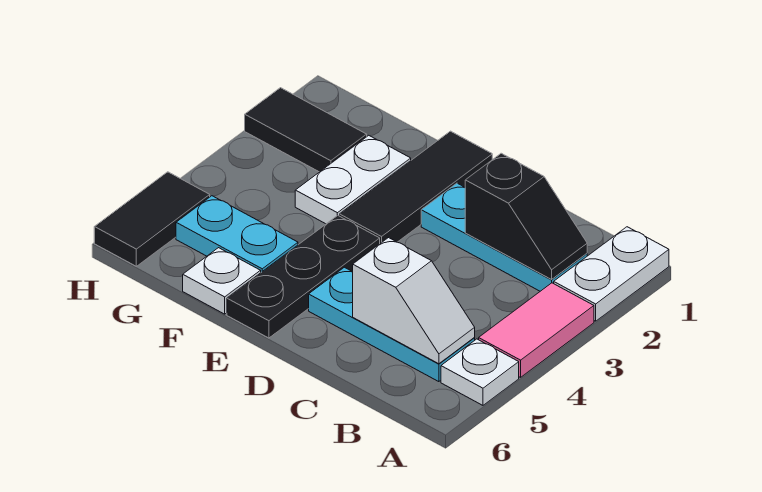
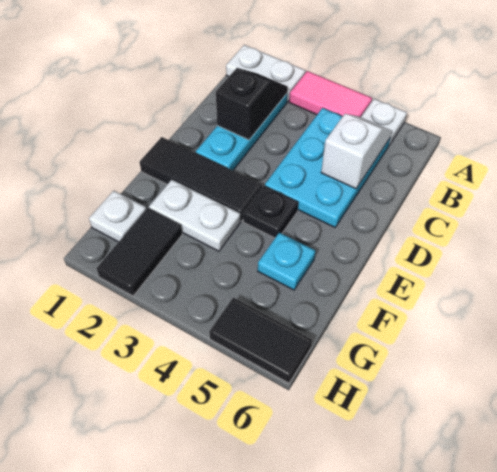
cyan plate B5:D5 level 1 -> cyan plate B4:D5 level 1
black plate E4:E6 level 1 -> black plate E4 level 1
cyan plate F5:G5 level 1 -> cyan plate F5 level 1
white plate F6 level 1 -> white plate G1 level 1

